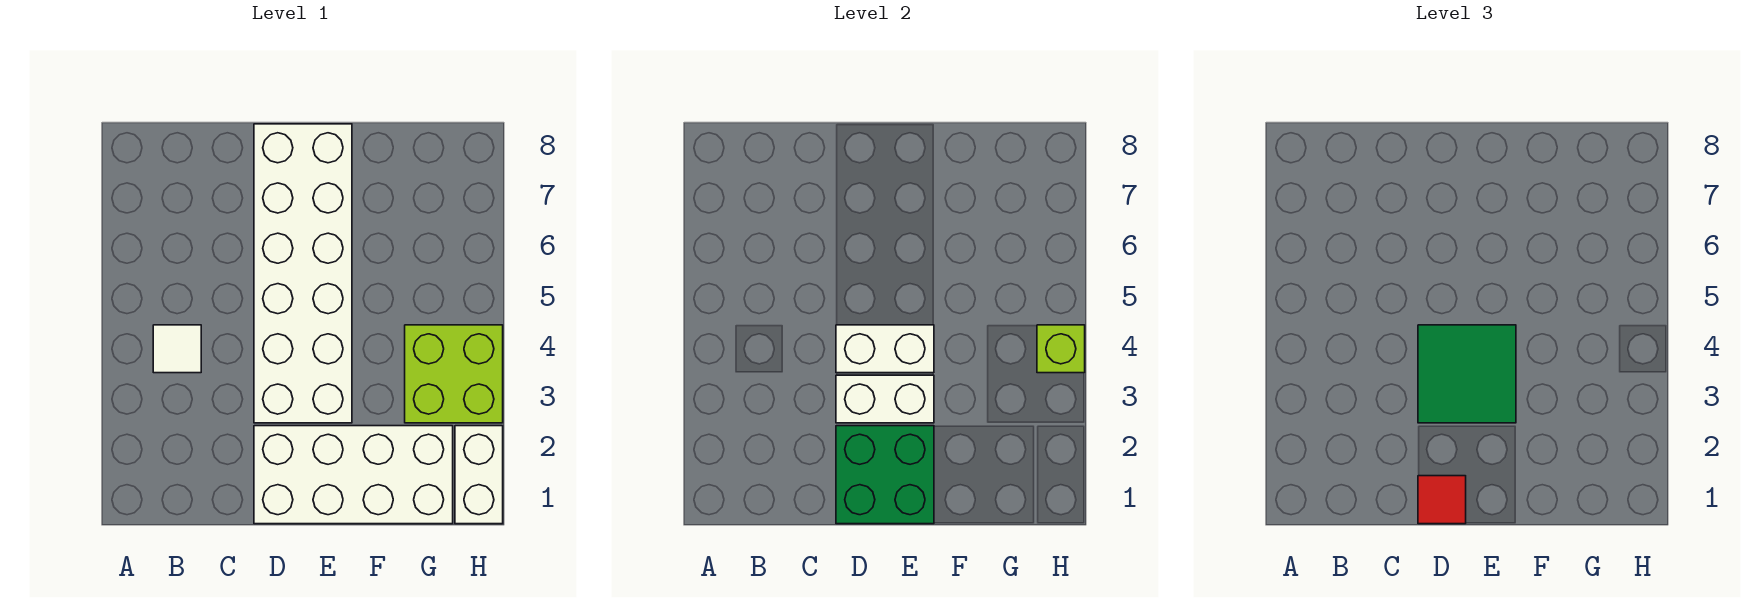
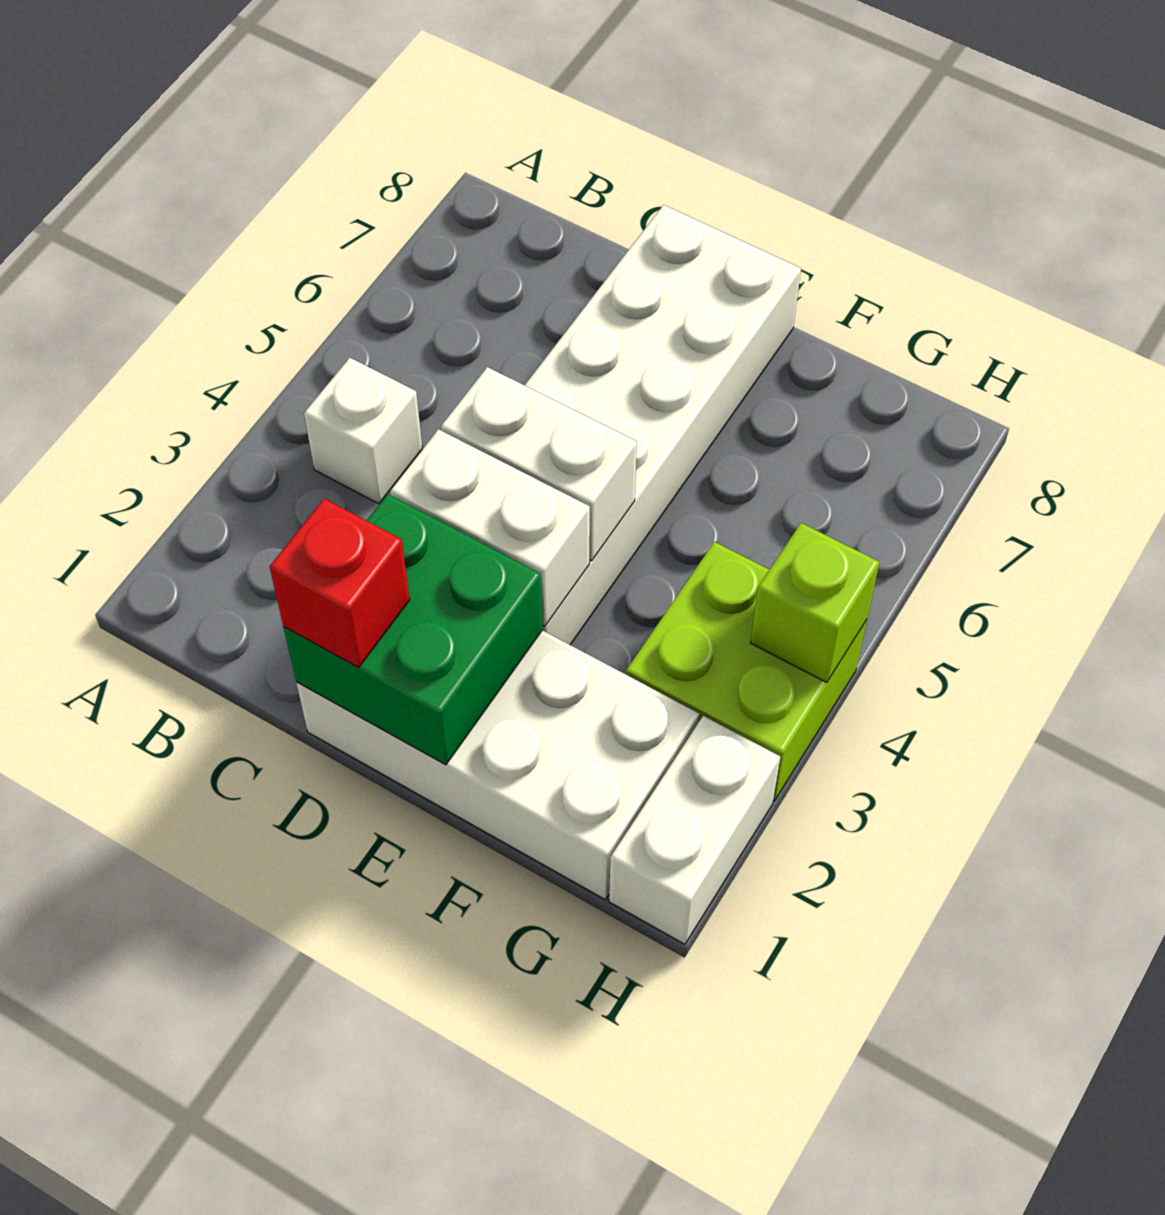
white tile B4 level 1 -> white brick B4 level 1
red tile D1 level 3 -> red brick D1 level 3
green tile D3:E4 level 3 -> none

